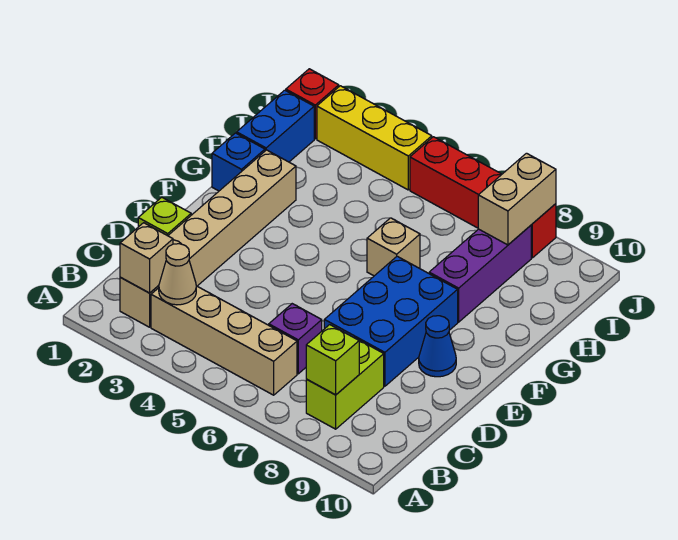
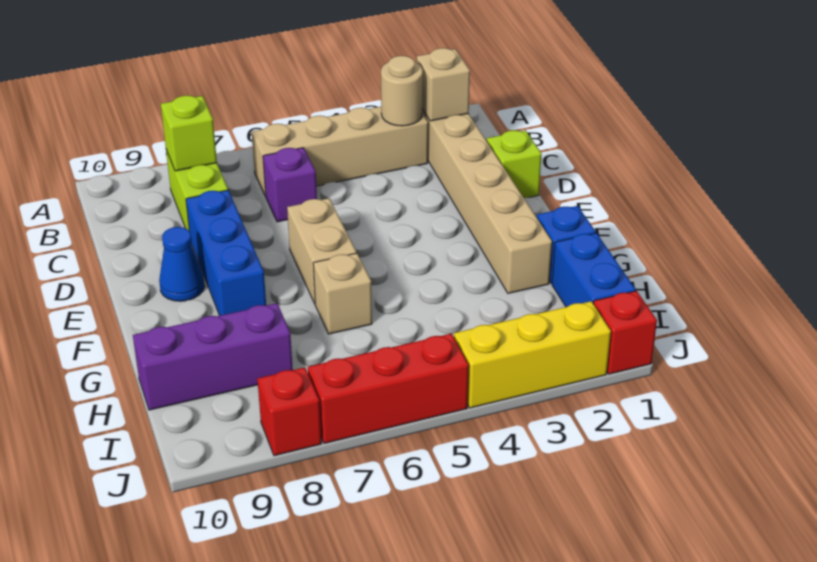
tan cone B3 level 2 -> tan round brick B3 level 2
blue brick D7:F8 level 1 -> blue brick D8:F8 level 1
purple brick G8:I8 level 1 -> purple brick H8:H10 level 1
tan brick I8:J8 level 2 -> tan brick E6:F6 level 1

